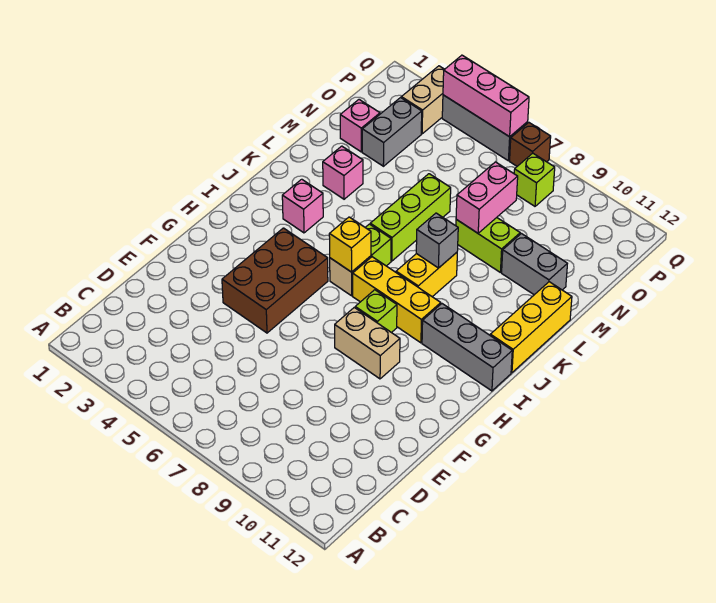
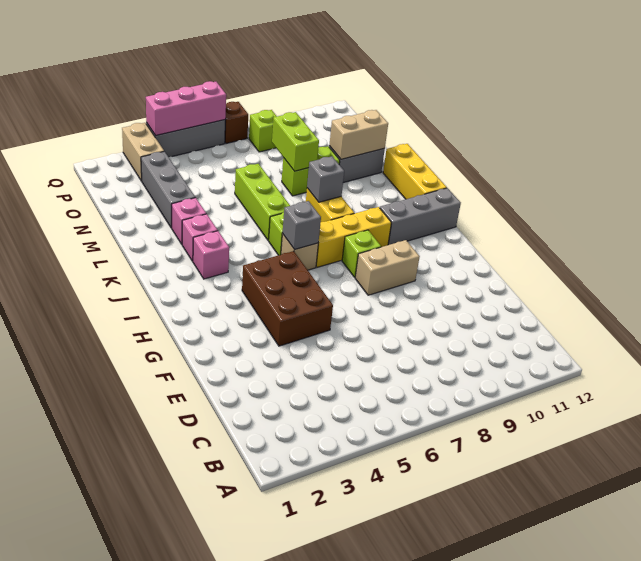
yellow brick I6 level 2 -> grey brick I6 level 2
pink brick M8:N8 level 2 -> lime brick M8:N8 level 2
none -> tan brick M10:M11 level 2
pink brick N2 level 1 -> pink brick K3 level 1
grey brick N3:O3 level 1 -> grey brick M3:O3 level 1

